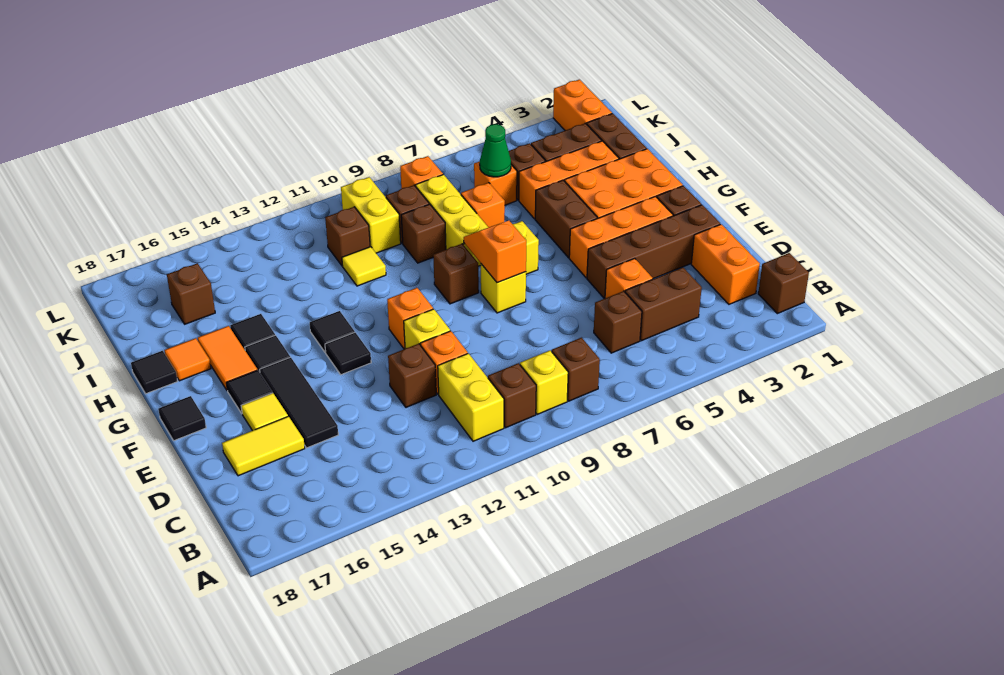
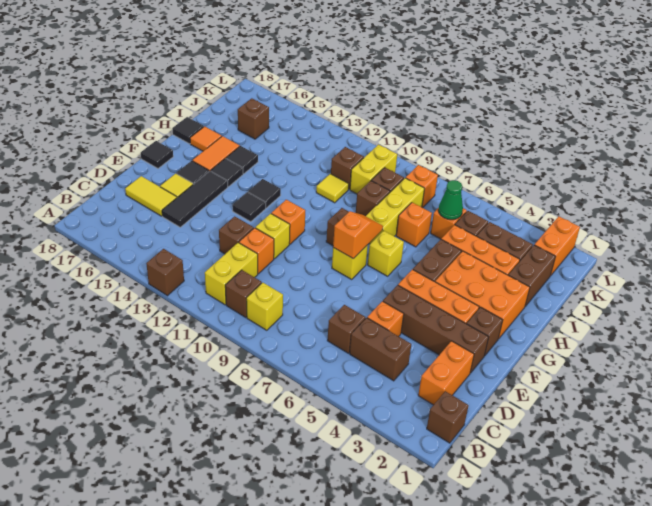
brown brick B8 level 1 -> brown brick A13 level 1

